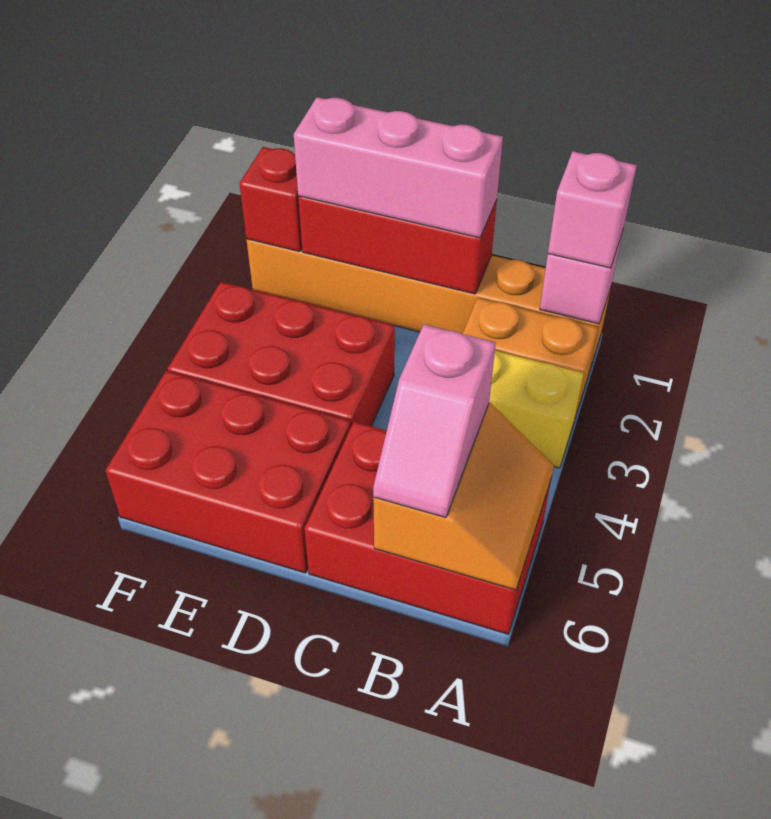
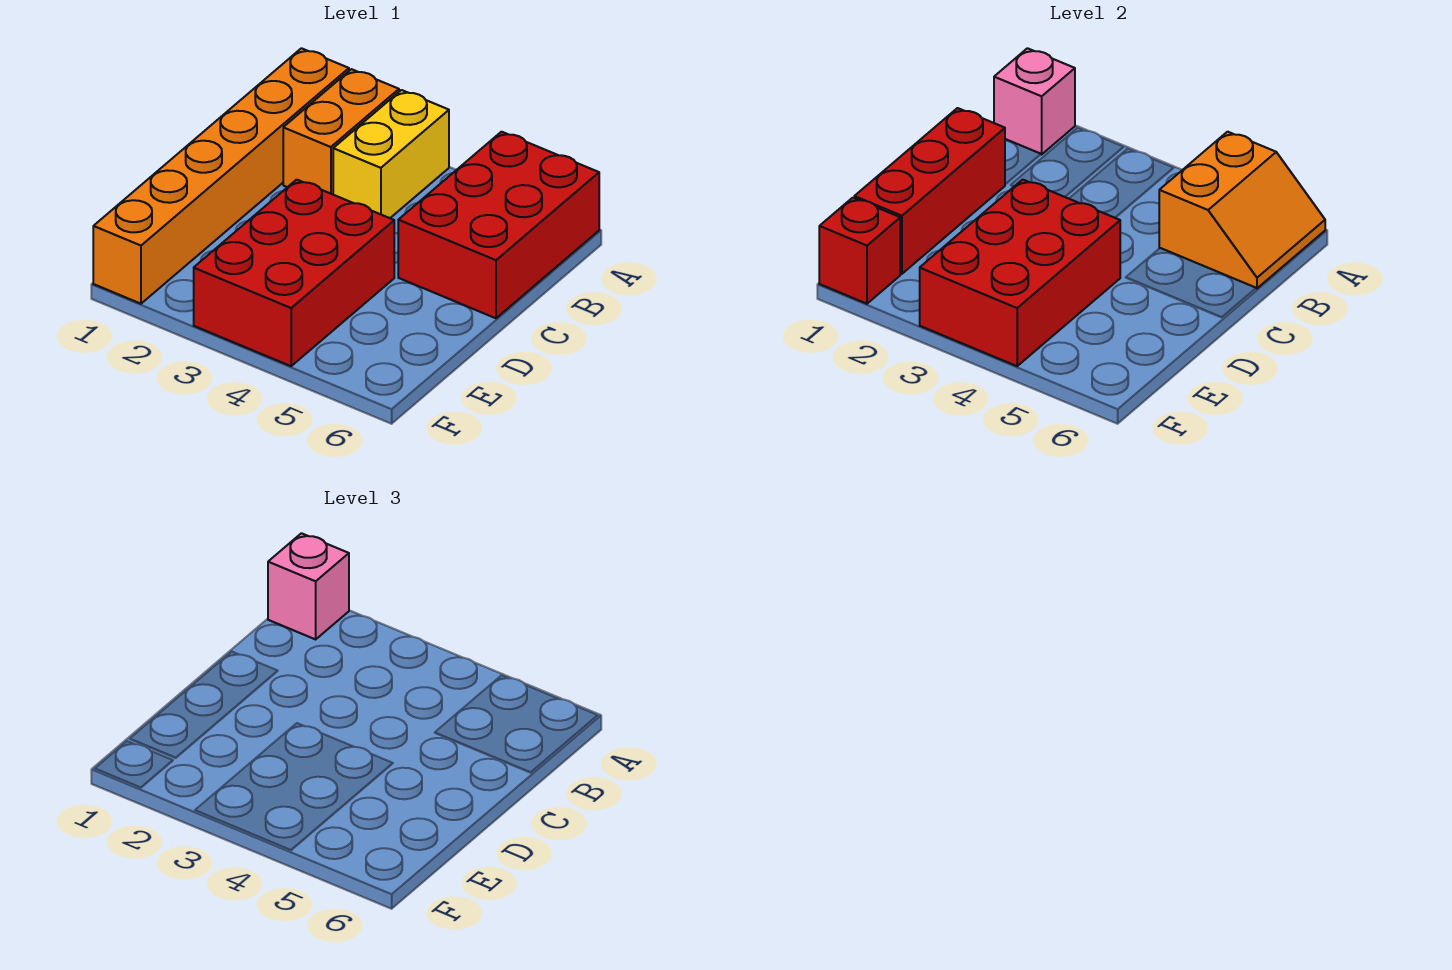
orange slope A5:B6 level 2 top B -> orange slope A5:B6 level 2 top 5
pink slope B5:B6 level 3 top 5 -> none
pink brick C1:E1 level 3 -> none
red brick D5:F6 level 1 -> red brick D3:F4 level 2

